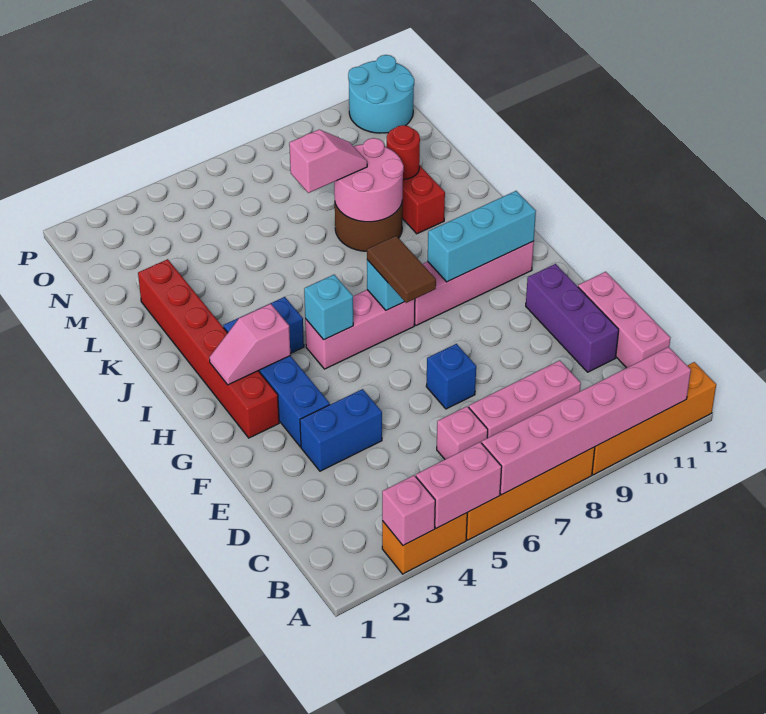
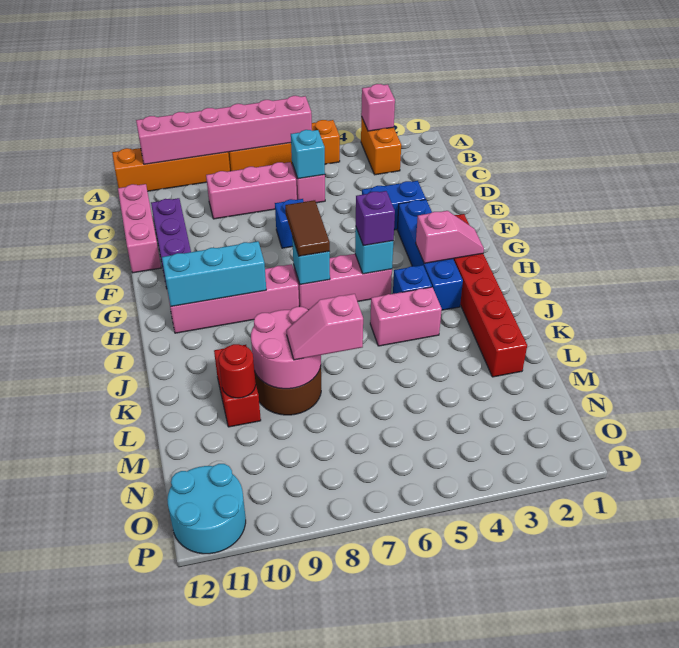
orange brick A3:A4 level 1 -> orange brick A3:B3 level 1
pink brick A4:A5 level 2 -> pink brick J4:J5 level 1
none -> cyan brick C6 level 2
none -> purple brick H5 level 3

